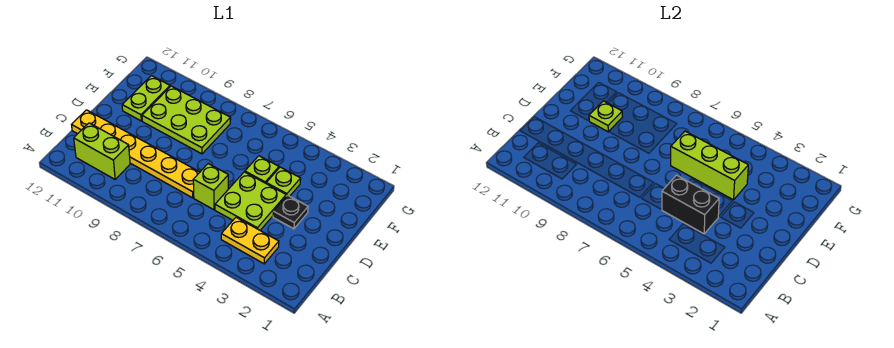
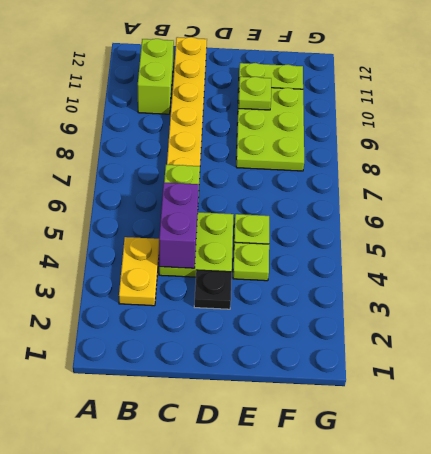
black brick C4:C5 level 2 -> purple brick C4:C5 level 2
lime brick E4:E6 level 2 -> none

